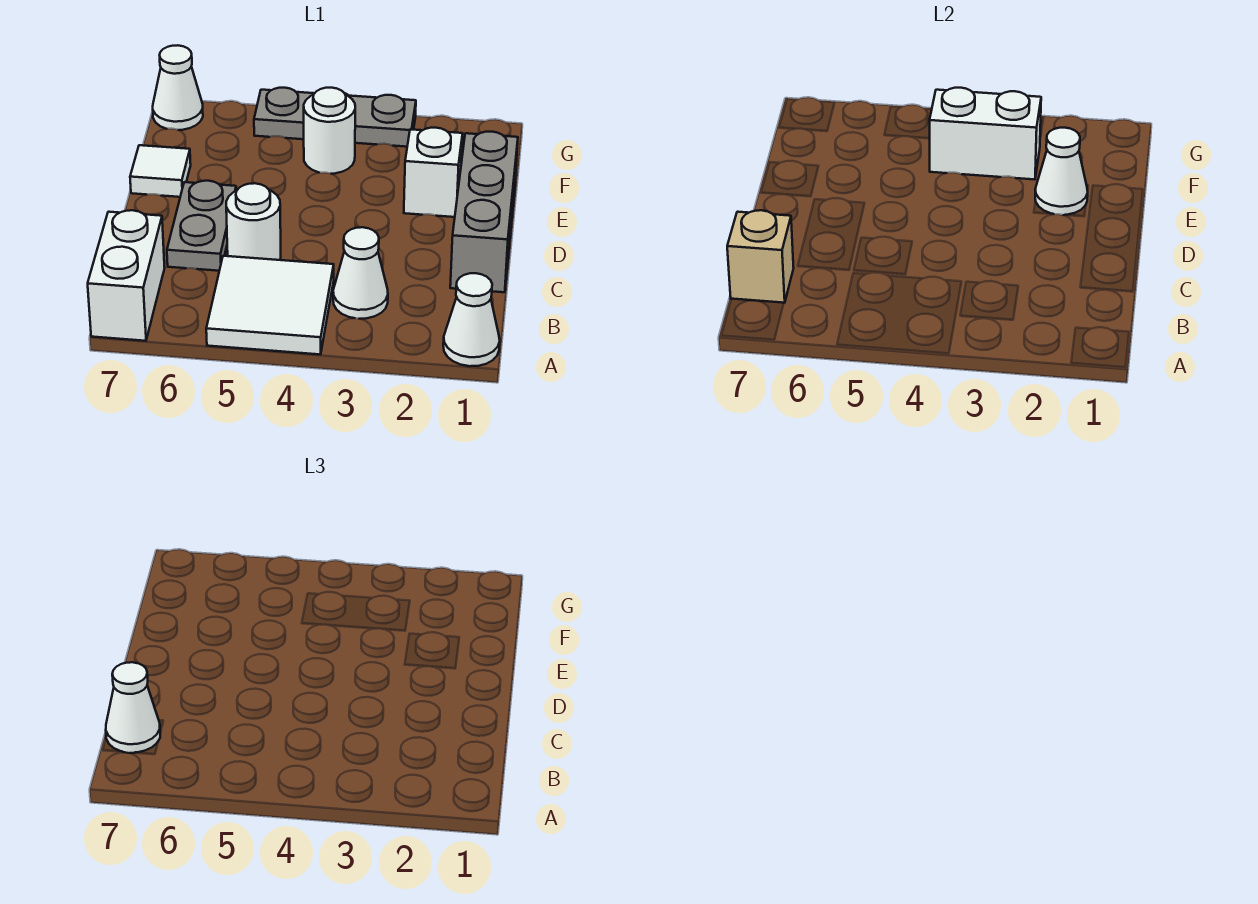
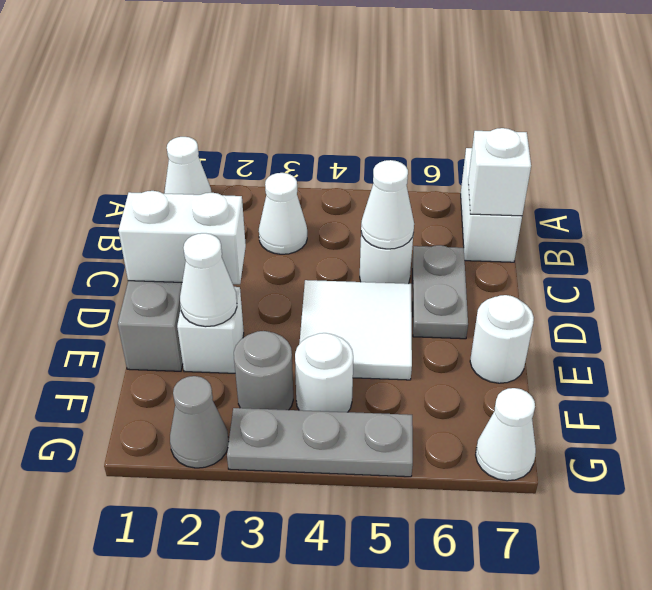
white tile A4:B5 level 1 -> white tile D4:E5 level 1
tan brick B7 level 2 -> white brick B7 level 2
white cone B7 level 3 -> white cone C5 level 2
white tile E7 level 1 -> white round brick E7 level 1
none -> grey round brick F3 level 1
white brick F3:F4 level 2 -> white brick D1:D2 level 2
none -> grey cone G2 level 1

